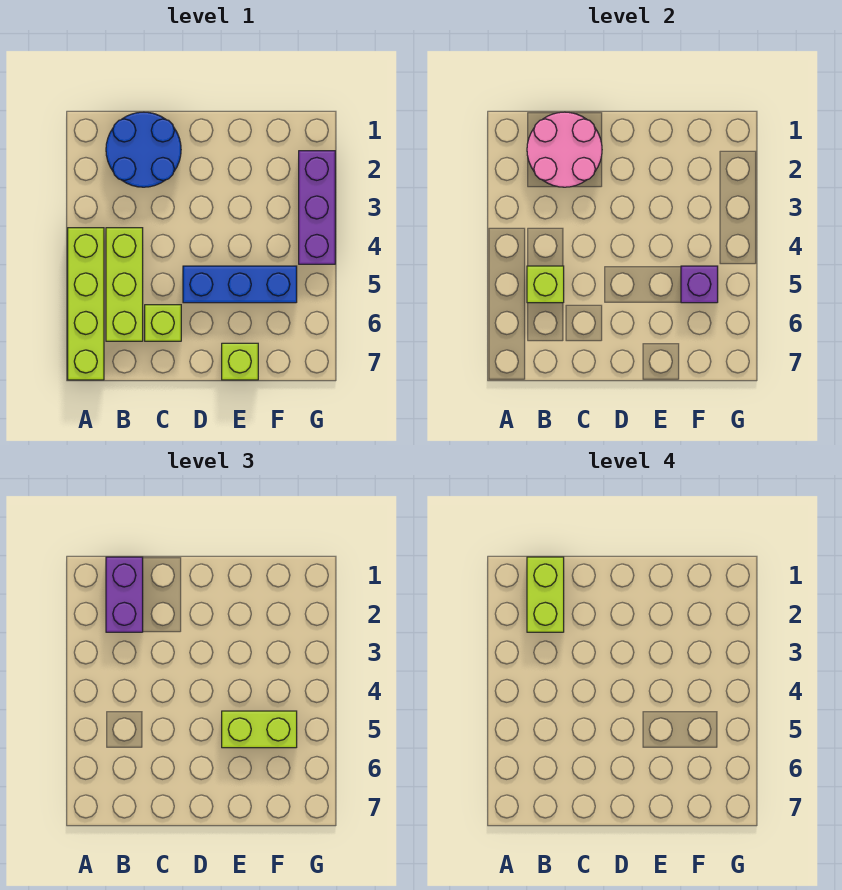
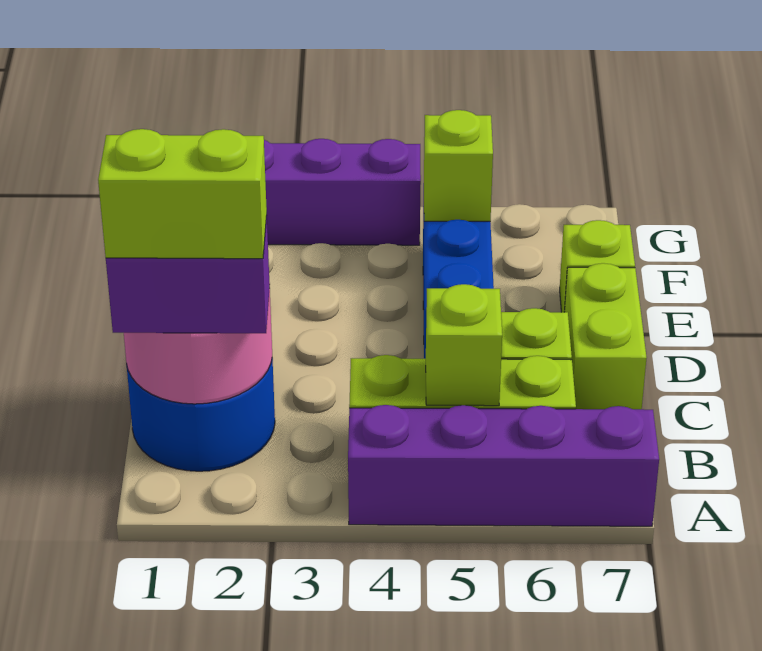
lime brick A4:A7 level 1 -> purple brick A4:A7 level 1
lime brick E5:F5 level 3 -> lime brick C7:D7 level 1
purple brick F5 level 2 -> lime brick F5 level 2

